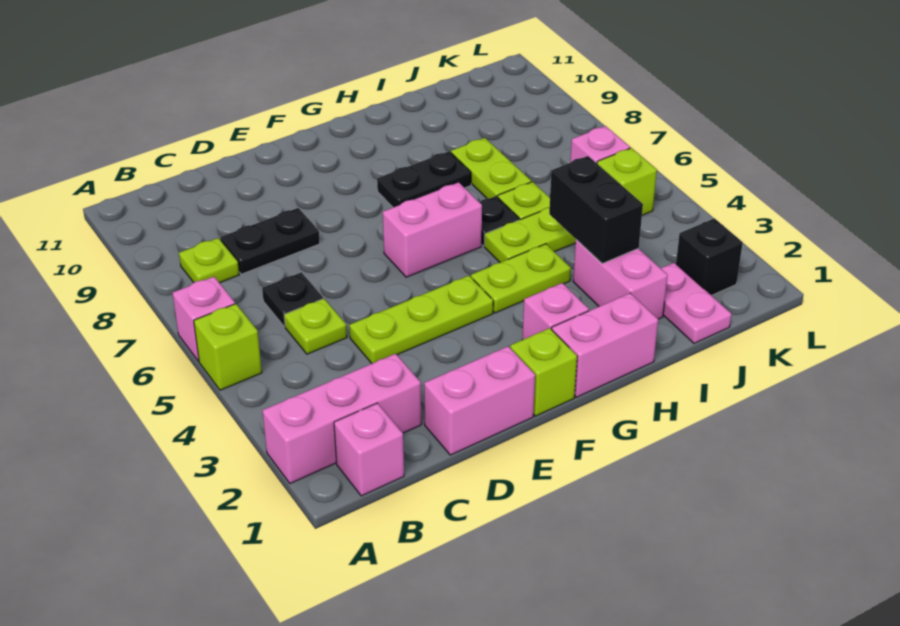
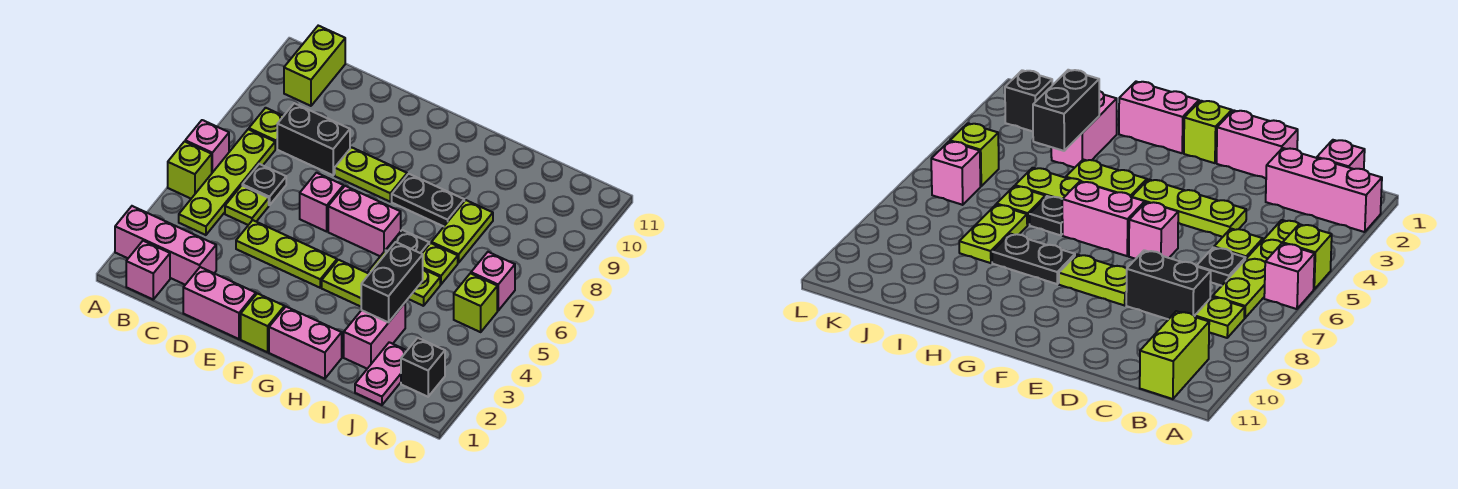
none -> lime plate B4:B7 level 1
none -> lime brick B10:B11 level 1
black plate C8:D8 level 1 -> black brick C8:D8 level 1
none -> lime plate E8:F8 level 1
pink brick G2 level 1 -> pink brick E6 level 1

